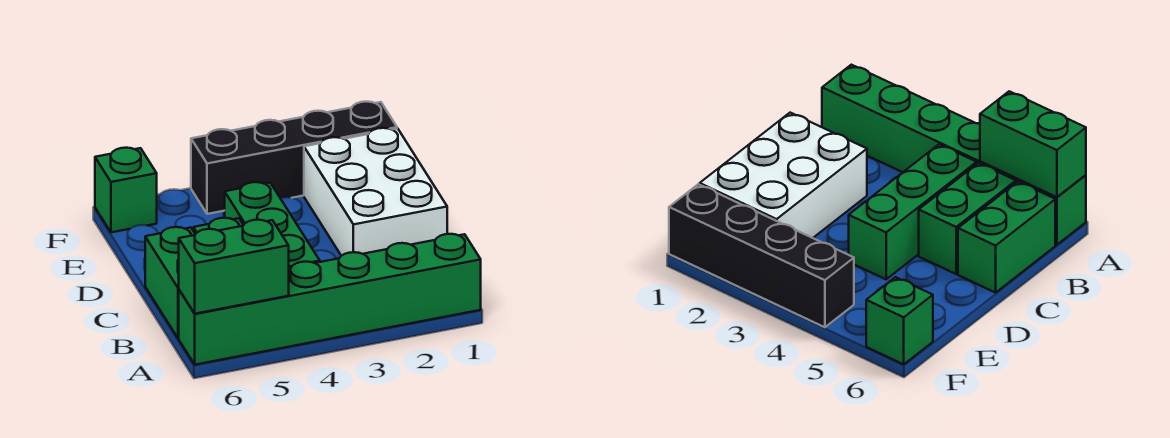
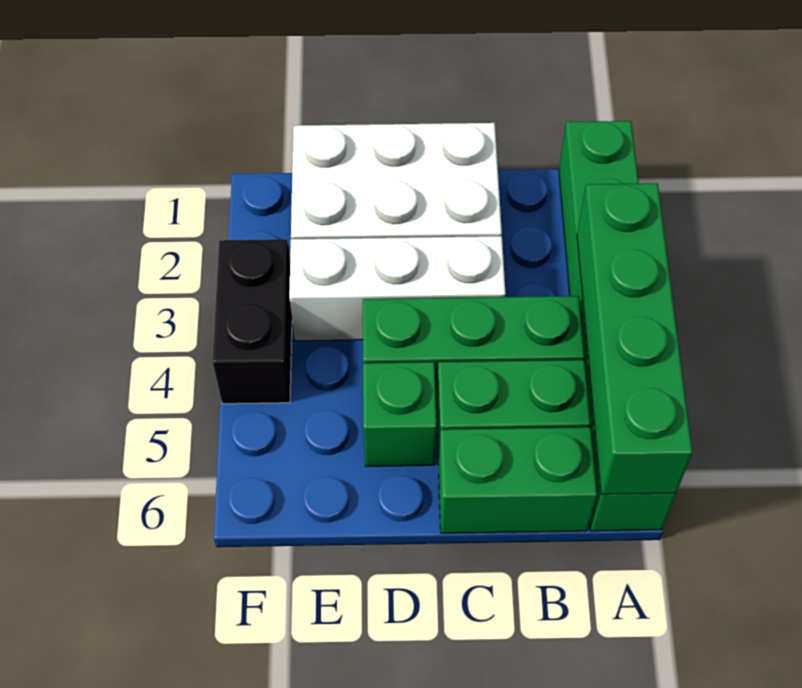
green brick A5:A6 level 2 -> green brick A3:A6 level 2
none -> white brick C3:E3 level 1
black brick F1:F4 level 1 -> black brick F3:F4 level 1
green brick F6 level 1 -> green brick D5 level 1

